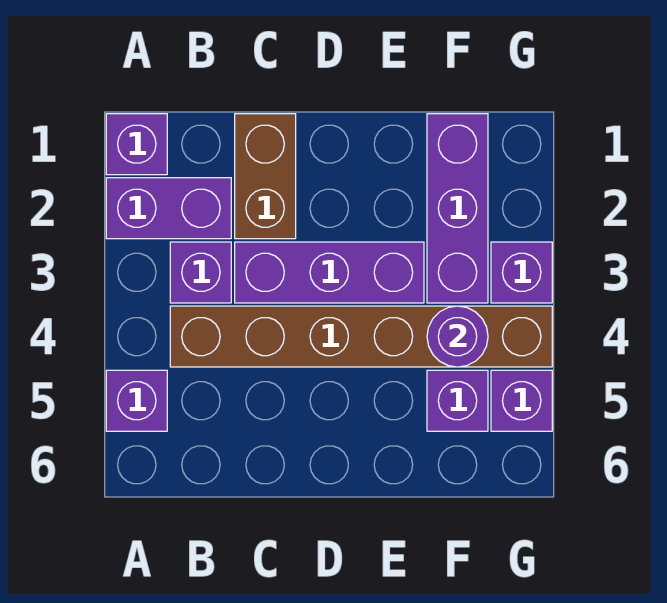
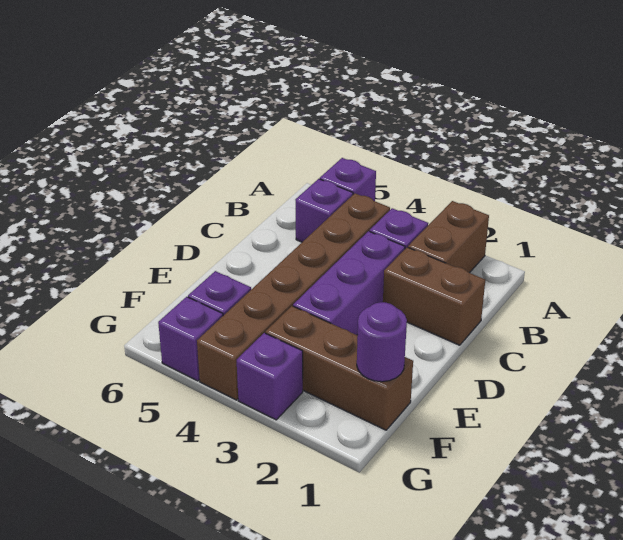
purple brick A1 level 1 -> purple brick B5 level 1
purple brick A2:B2 level 1 -> brown brick A2:B2 level 1
purple brick F1:F3 level 1 -> brown brick F1:F3 level 1
purple round brick F4 level 2 -> purple round brick F1 level 2

